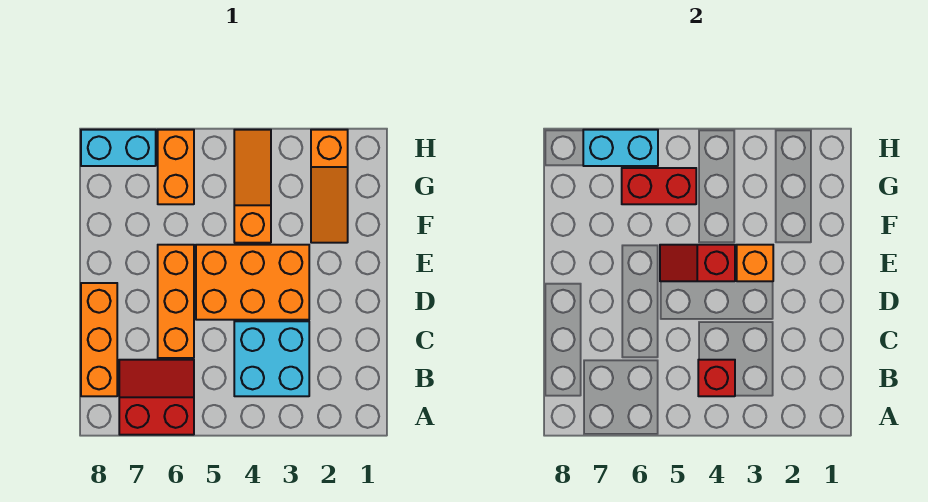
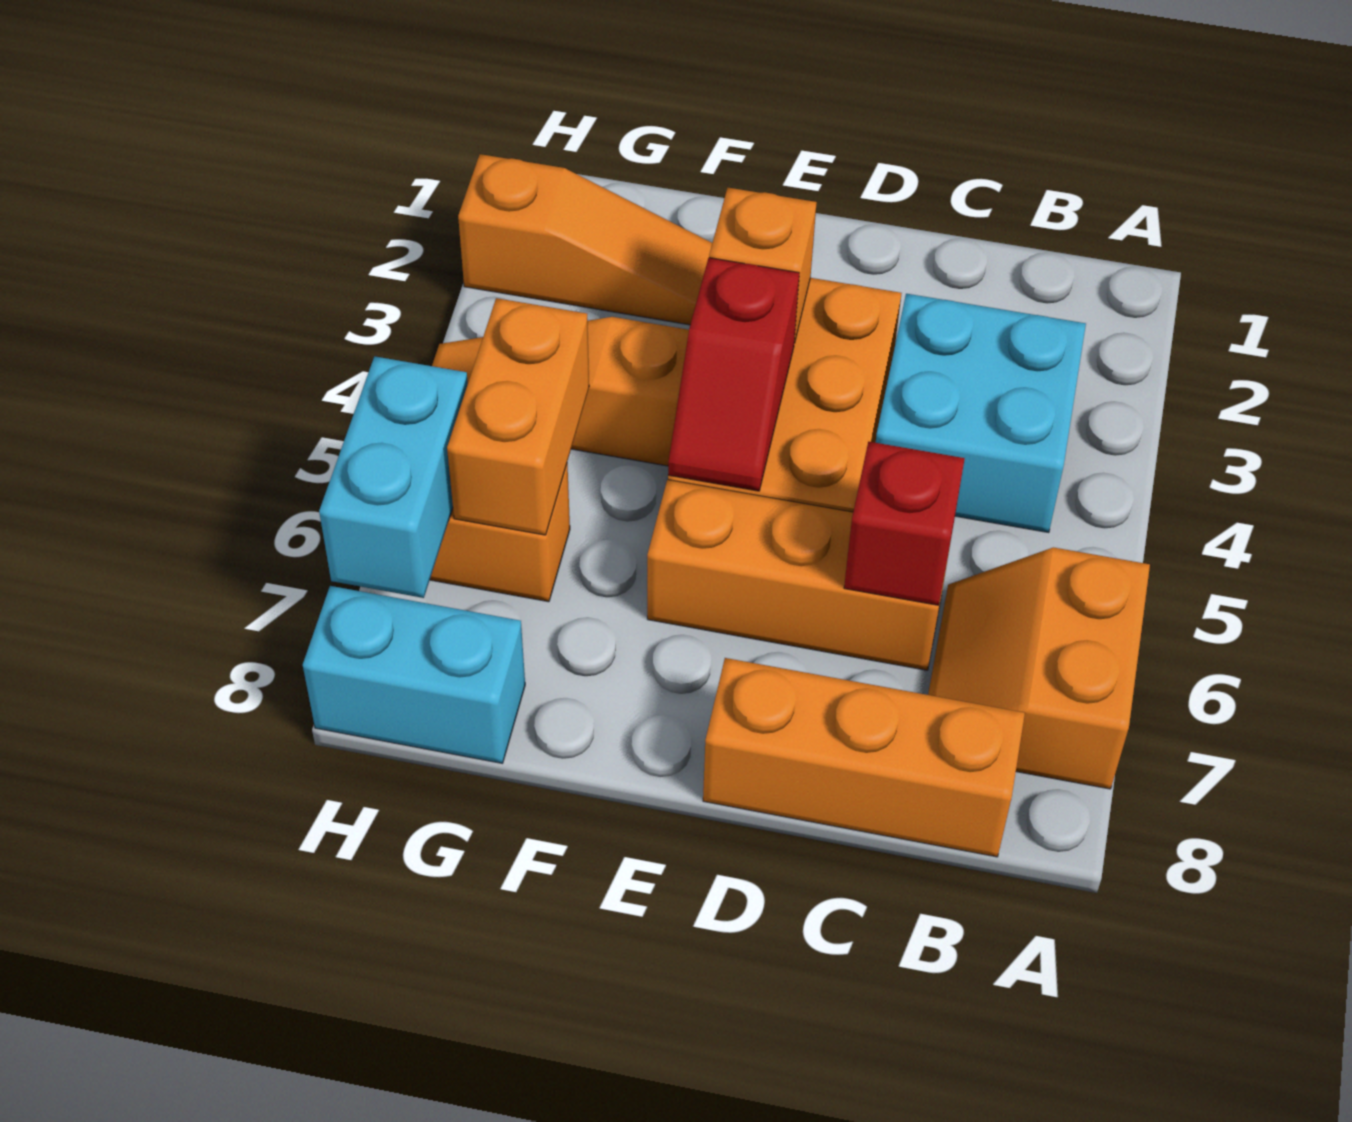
red slope A6:B7 level 1 top A -> orange slope A6:B7 level 1 top A
red brick B4 level 2 -> red brick C6 level 2
red brick G5:G6 level 2 -> orange brick G5:G6 level 2
cyan brick H7:H8 level 1 -> cyan brick G8:H8 level 1

